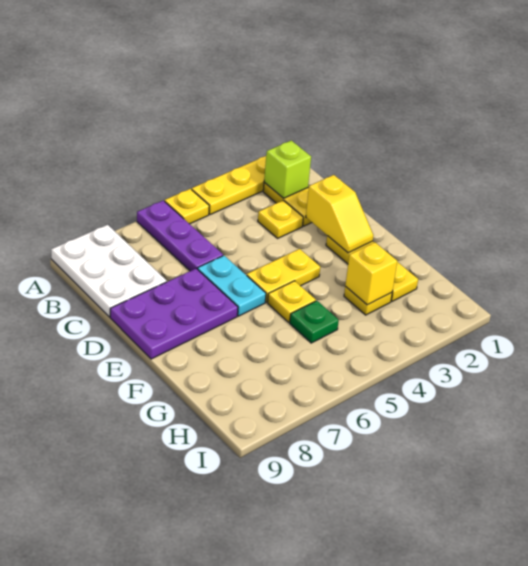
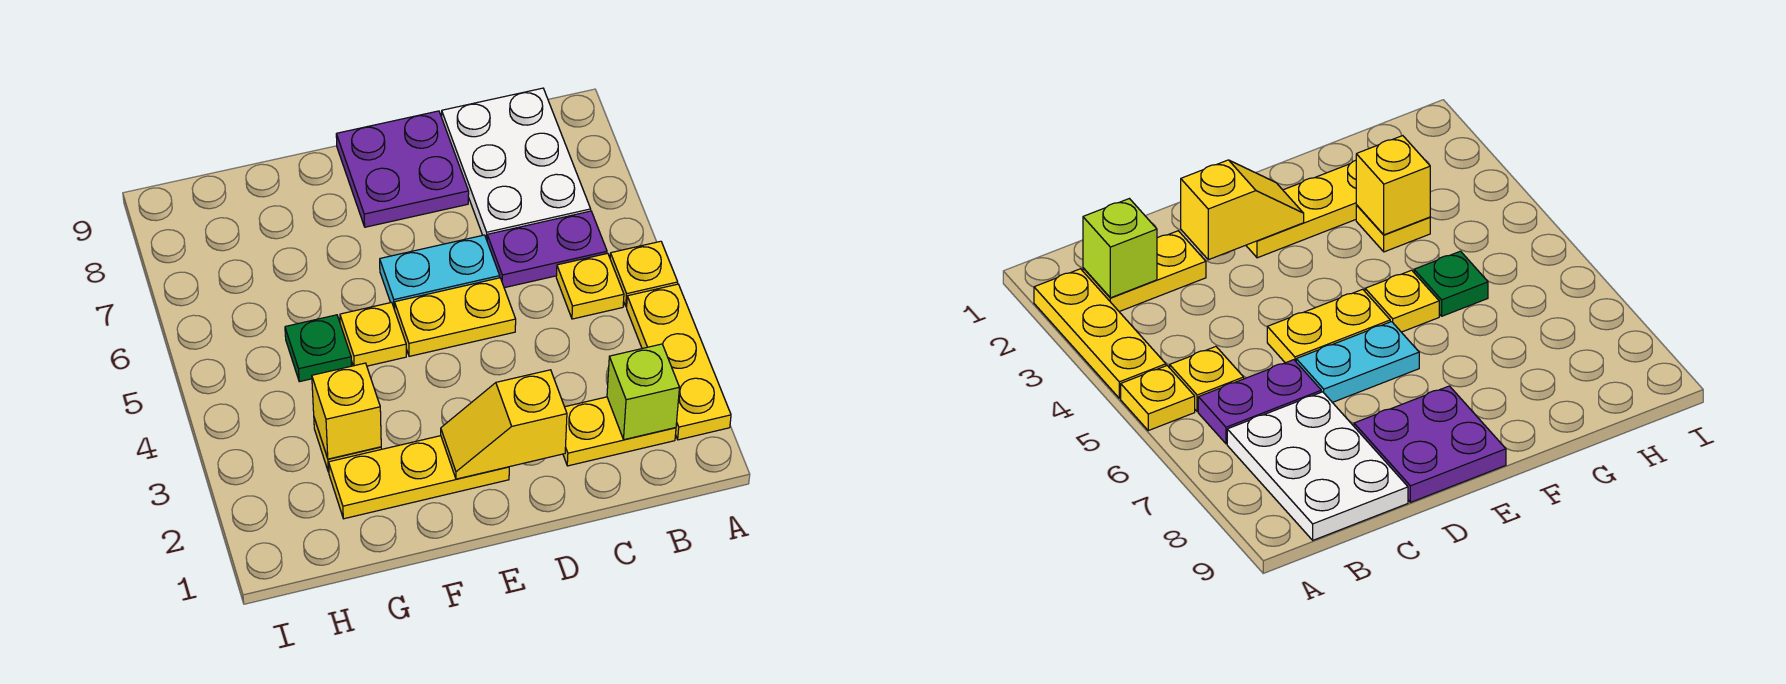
purple plate A6:C6 level 1 -> purple plate B6:C6 level 1
white plate A8:C9 level 1 -> white plate B7:C9 level 1
yellow plate C3 level 1 -> yellow plate B5 level 1
purple plate D7:E9 level 1 -> purple plate D8:E9 level 1
yellow plate E4:E5 level 1 -> yellow plate D5:E5 level 1

